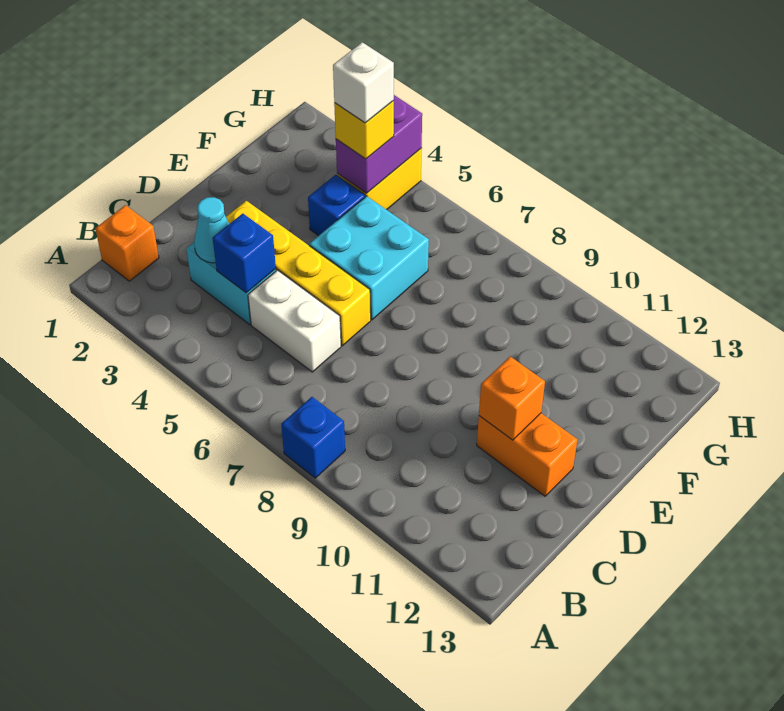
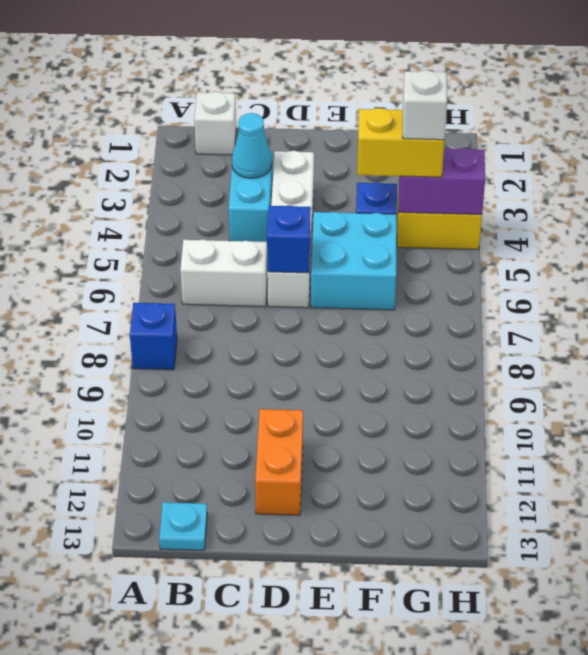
orange brick B1 level 1 -> white brick B1 level 1
none -> cyan plate B13 level 1
blue brick C4 level 2 -> blue brick D6 level 2
white brick C5:C6 level 1 -> white brick B6:C6 level 1
yellow brick D3:D6 level 1 -> white brick D3:D6 level 1
orange brick D11 level 2 -> none
yellow brick G4 level 3 -> yellow brick F4:G4 level 3

